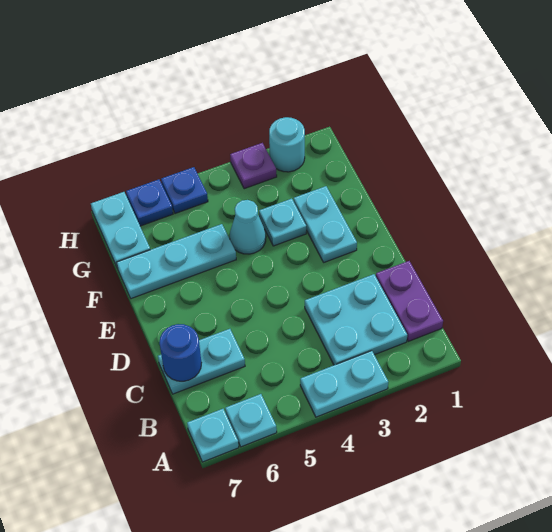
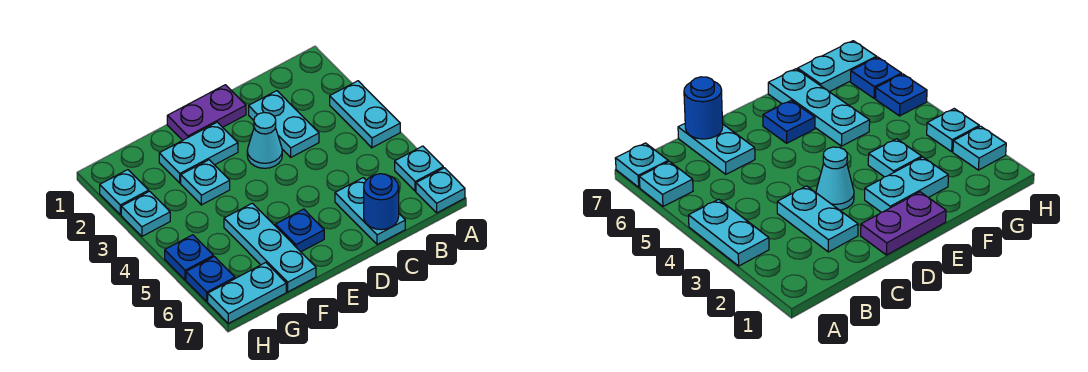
purple plate B1:C1 level 1 -> purple plate D1:E1 level 1
cyan plate B2:C3 level 1 -> cyan plate C2:C3 level 1
none -> blue plate E6 level 1
cyan cone F4 level 1 -> cyan cone D3 level 1
cyan round brick H2 level 1 -> cyan plate H2 level 1
purple plate H3 level 1 -> cyan plate H3 level 1

